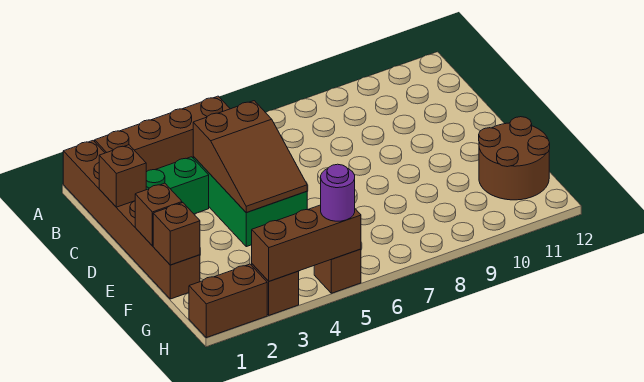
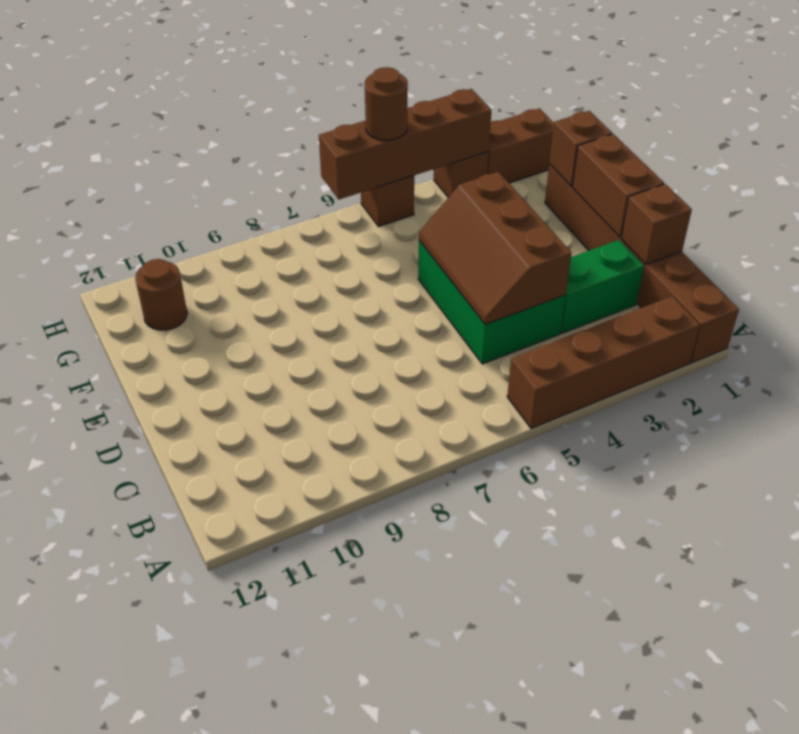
brown slope C4:E5 level 2 top C -> brown slope C4:E5 level 2 top 4
brown brick E1 level 2 -> brown brick D1:E1 level 2
brown round brick F11:G12 level 1 -> brown round brick G11 level 1
brown brick H3:H5 level 2 -> brown brick H3:H6 level 2
purple round brick H5 level 3 -> brown round brick H5 level 3

